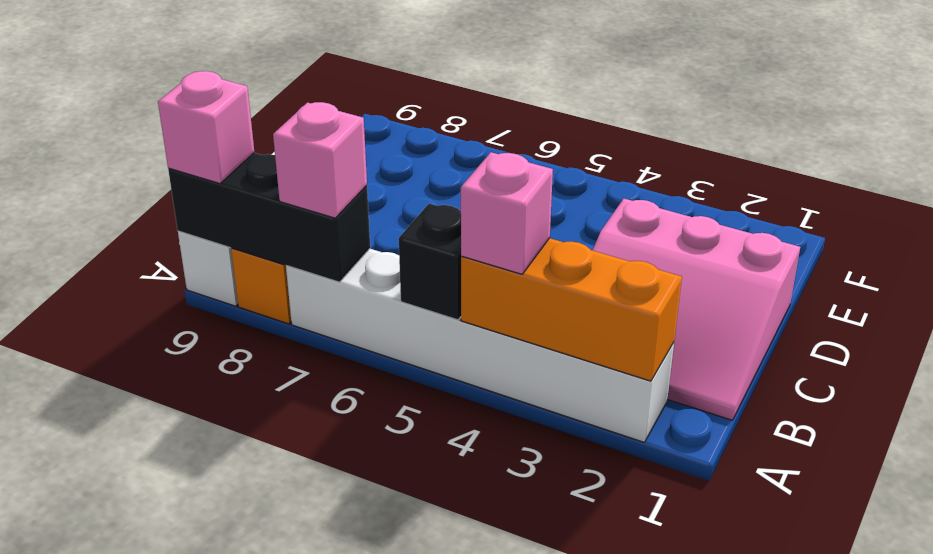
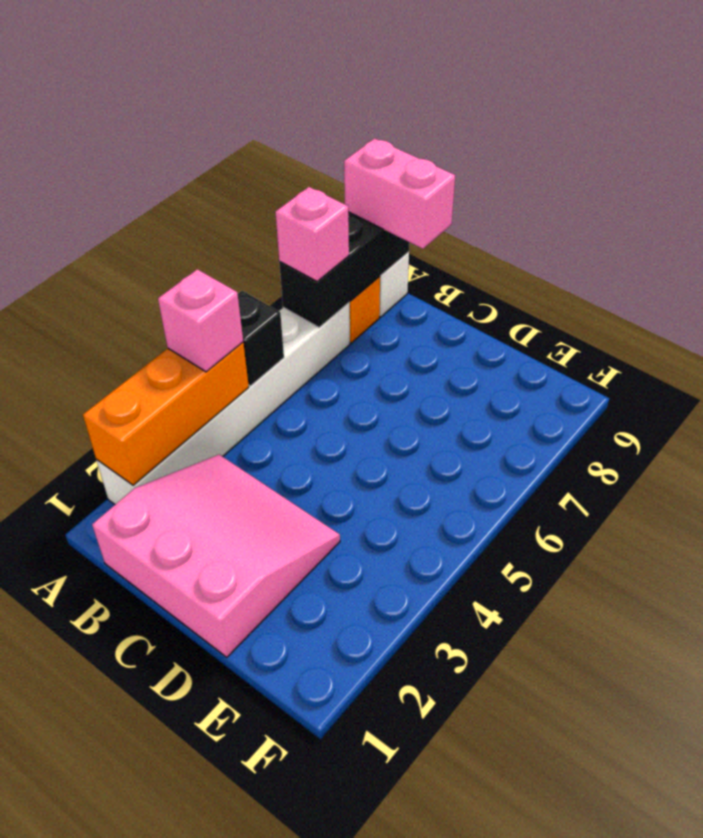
pink brick A9 level 3 -> pink brick A9:B9 level 3
pink slope B1:D3 level 1 top D -> pink slope B1:D3 level 1 top 1

